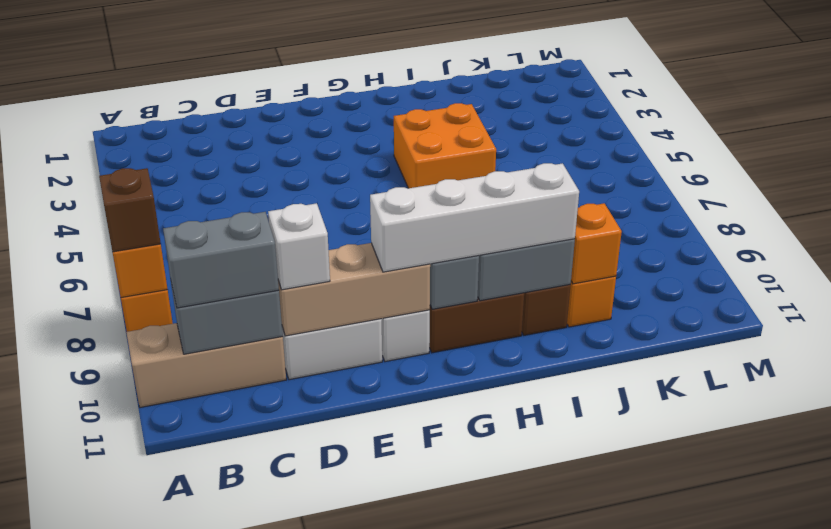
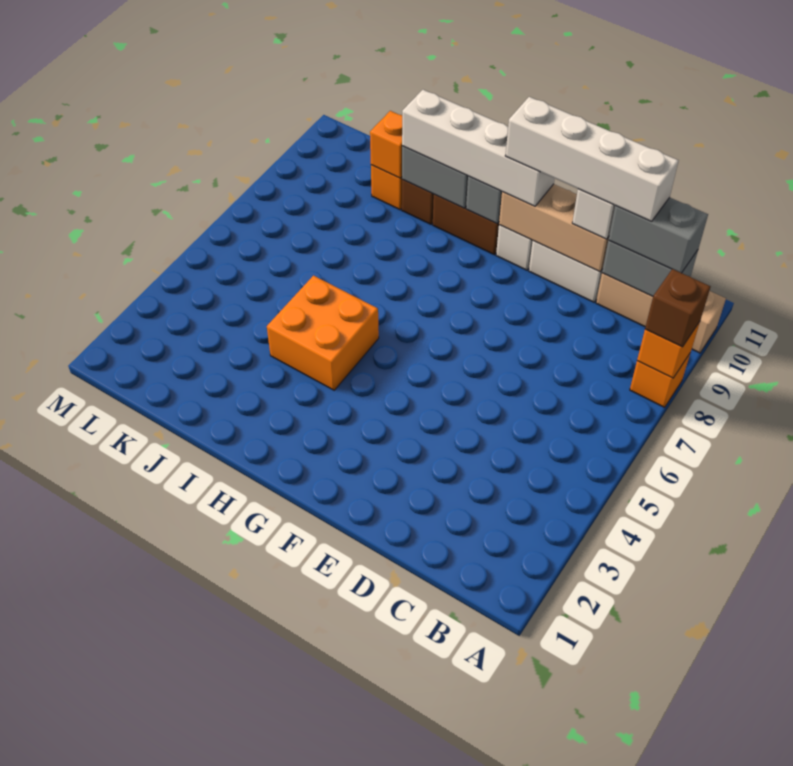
none -> white brick C10:F10 level 4

